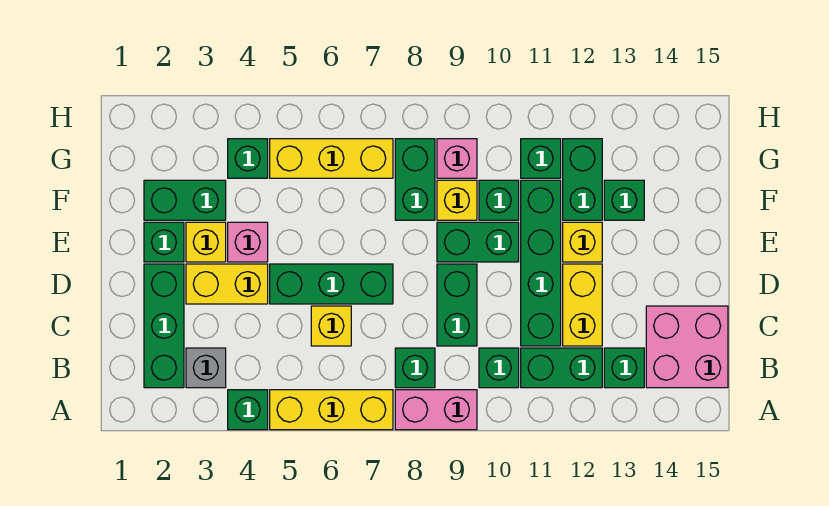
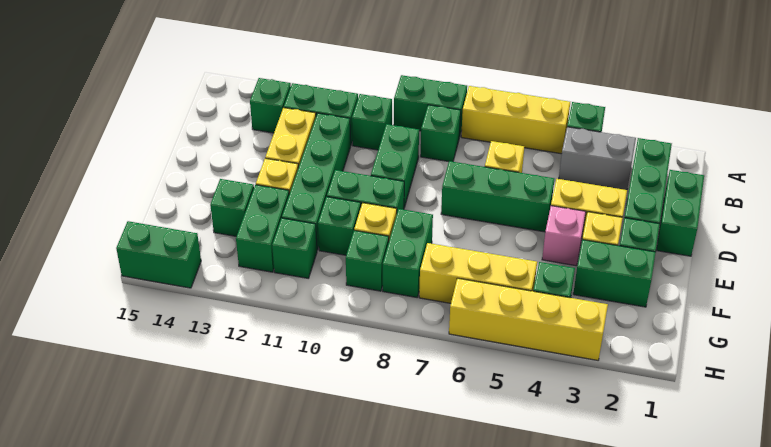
pink brick A8:A9 level 1 -> green brick A8:A9 level 1
grey brick B3 level 1 -> grey brick B3:B4 level 1
pink brick B14:C15 level 1 -> none
none -> green brick C1:D1 level 1
pink brick G9 level 1 -> green brick G9 level 1
none -> yellow brick H3:H6 level 1
none -> green brick H14:H15 level 1

